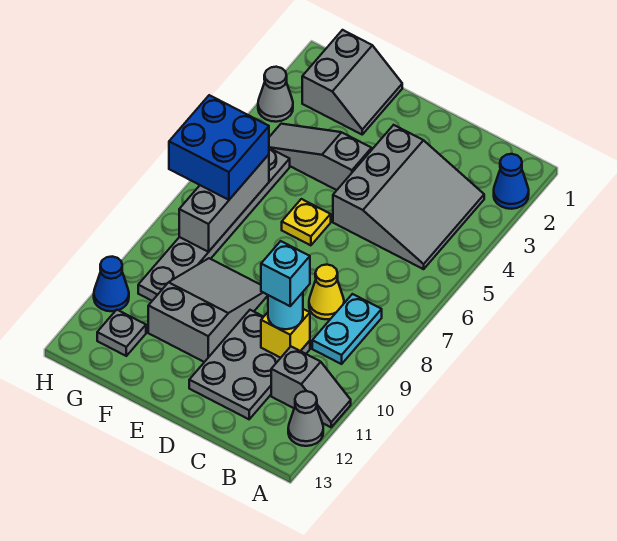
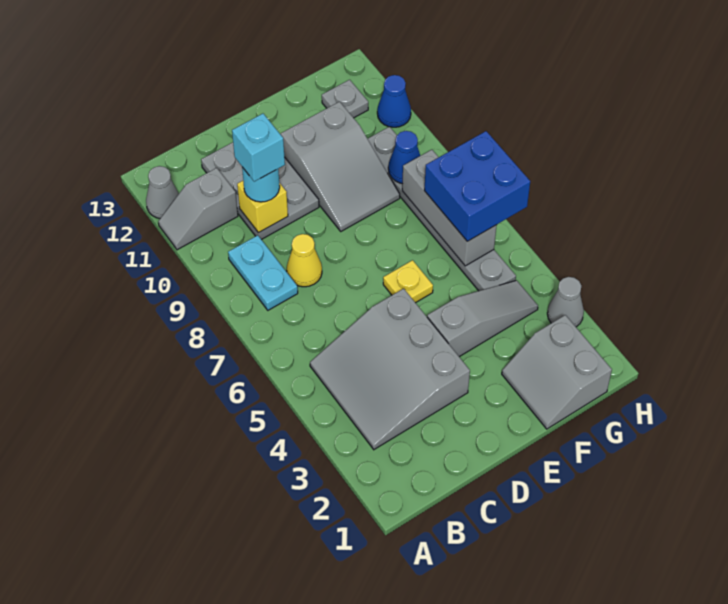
blue cone A2 level 1 -> blue cone G9 level 2

